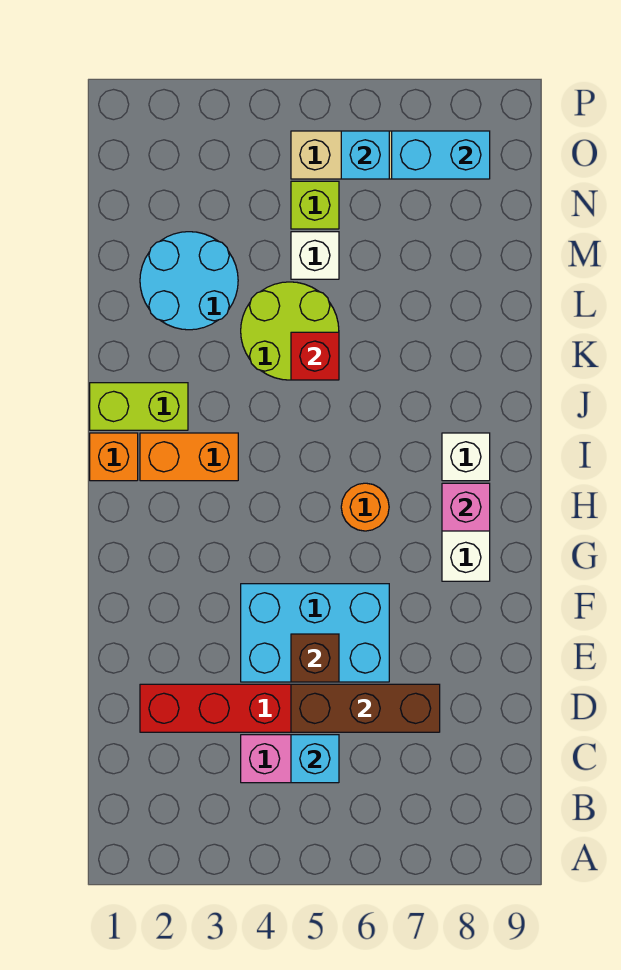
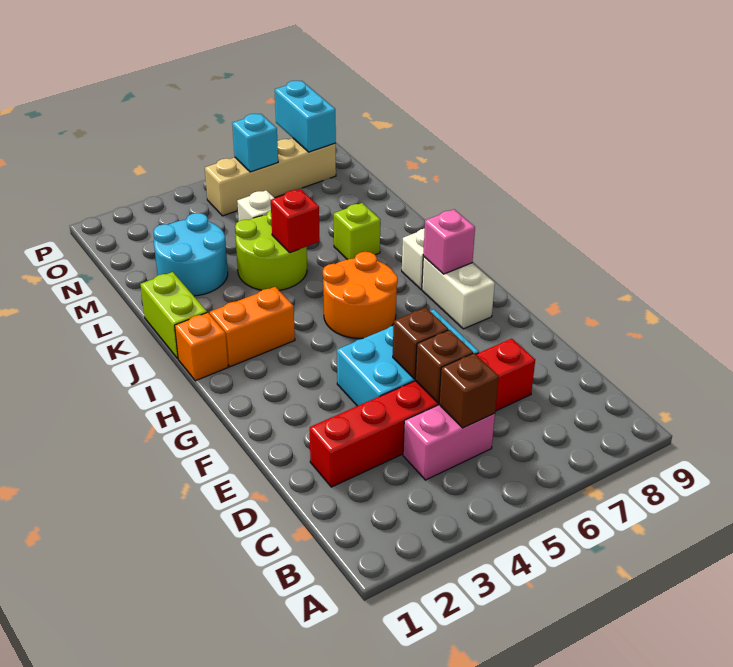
cyan brick C5 level 2 -> brown brick C5 level 2
brown brick D5:D7 level 2 -> brown brick D5 level 2
orange round brick H6 level 1 -> orange round brick H5:I6 level 1
lime brick J1:J2 level 1 -> lime brick J1:K1 level 1
lime brick N5 level 1 -> lime brick K7 level 1
cyan brick O7:O8 level 2 -> cyan brick O8:P8 level 2

